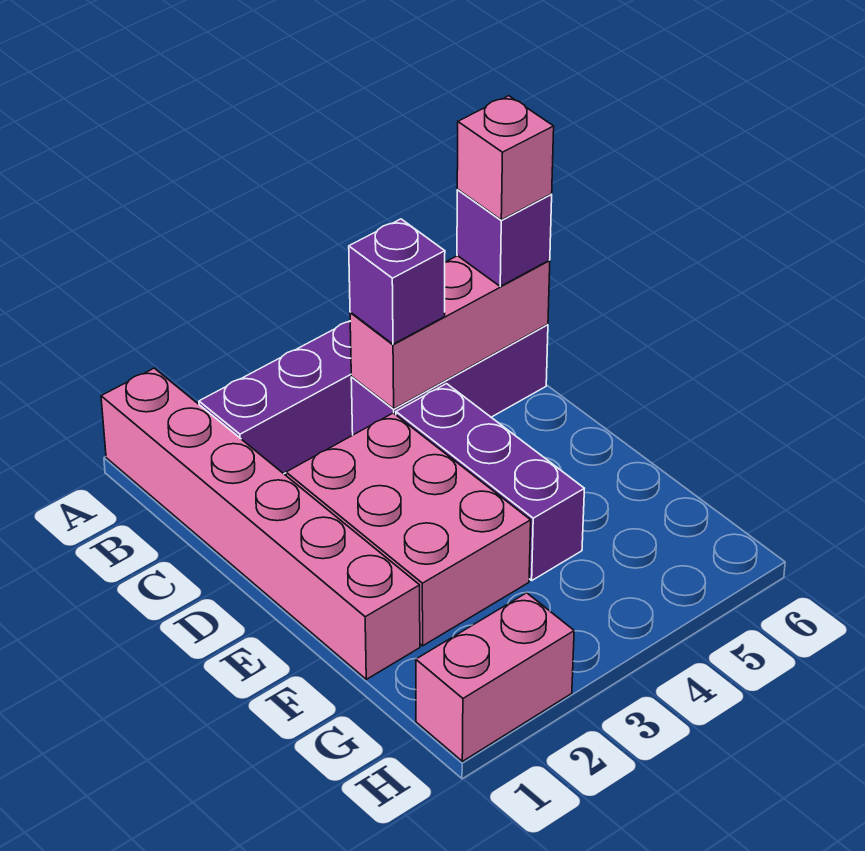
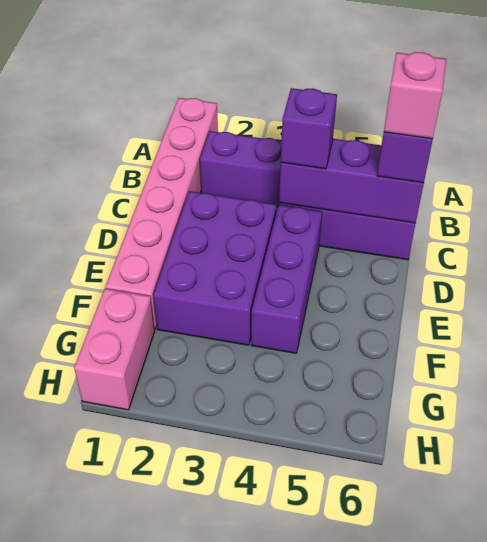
pink brick C4:C6 level 2 -> purple brick C4:C6 level 2
pink brick D2:F3 level 1 -> purple brick D2:F3 level 1
pink brick H1:H2 level 1 -> pink brick G1:H1 level 1

